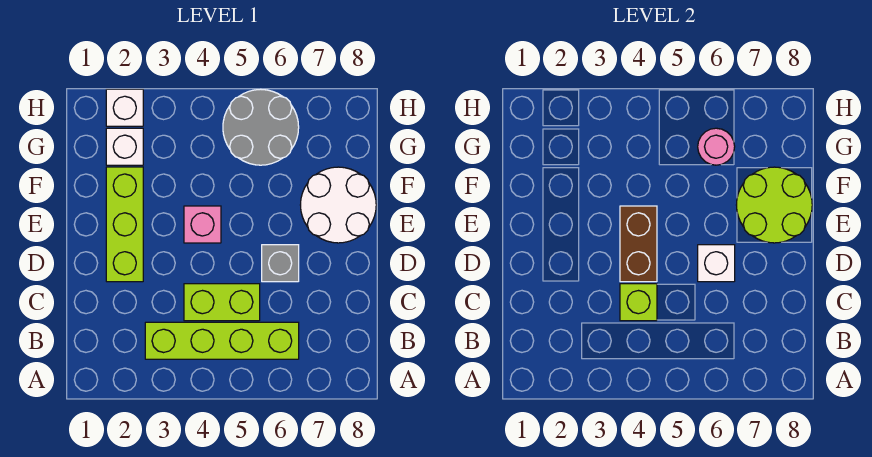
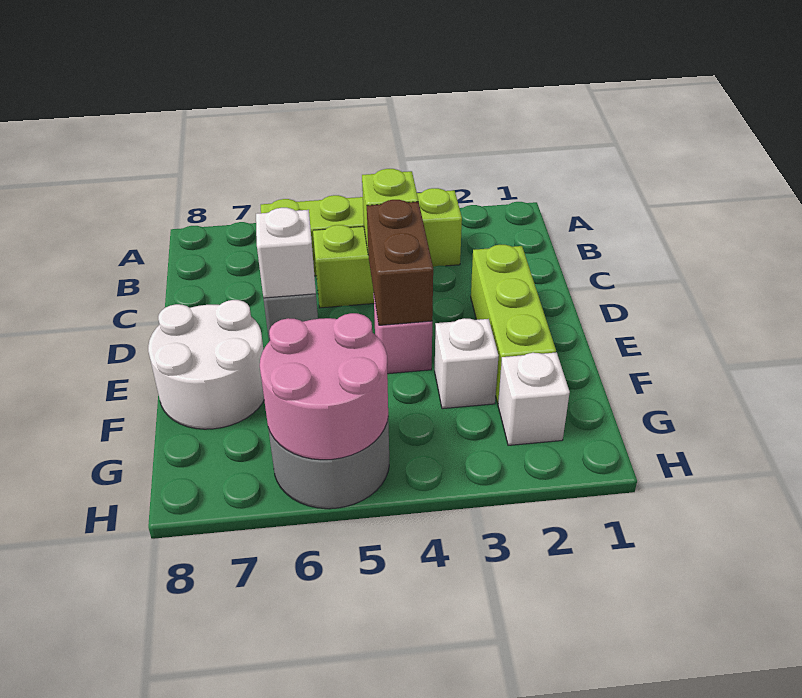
lime round brick E7:F8 level 2 -> none
pink round brick G6 level 2 -> pink round brick G5:H6 level 2
white brick H2 level 1 -> white brick F3 level 1

